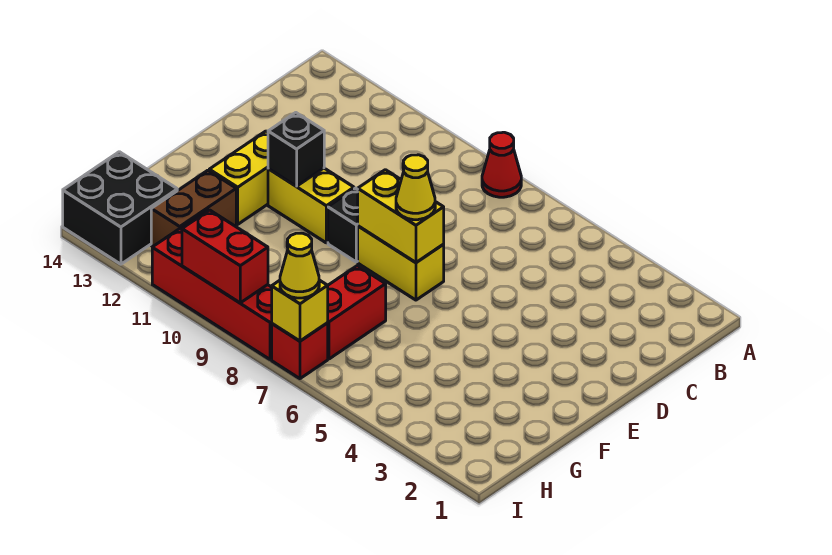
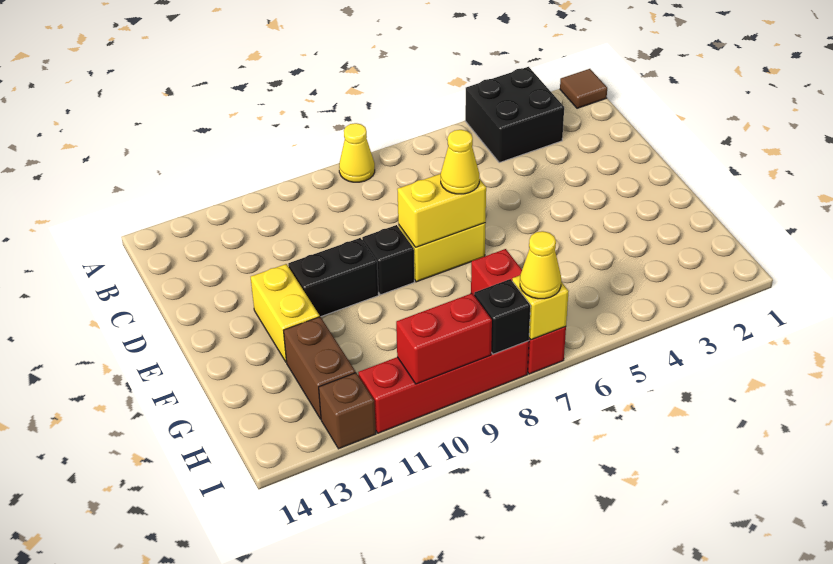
none -> brown tile A1 level 1
red cone A8 level 1 -> yellow cone A8 level 1
yellow brick E10:E11 level 1 -> black brick E10:E11 level 1
black brick E11 level 2 -> black brick I8 level 2
black brick H13:I14 level 1 -> black brick A3:B4 level 1
none -> brown brick I12 level 1

